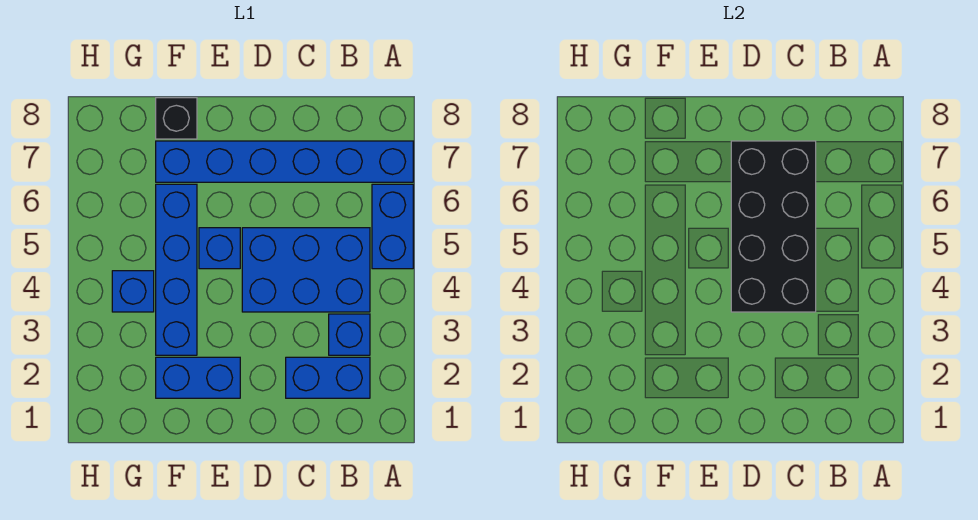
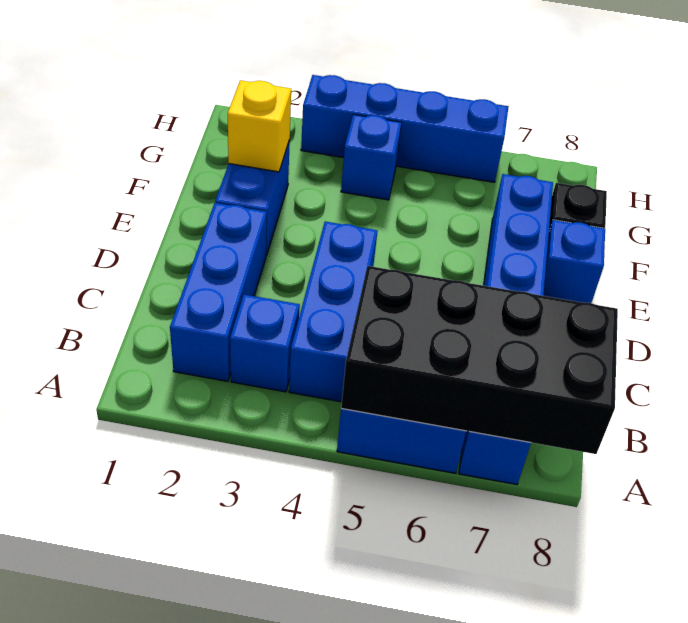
blue brick B2:C2 level 1 -> blue brick B2:D2 level 1
blue brick B4:D5 level 1 -> blue brick B4:D4 level 1
black brick C4:D7 level 2 -> black brick A5:B8 level 2
blue brick E5 level 1 -> blue brick E8 level 1
none -> yellow brick F2 level 2
blue brick F3:F6 level 1 -> blue brick H3:H6 level 1

